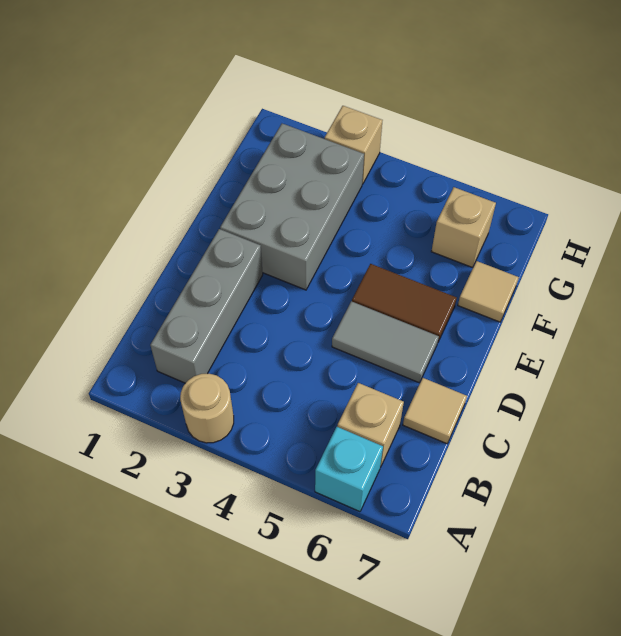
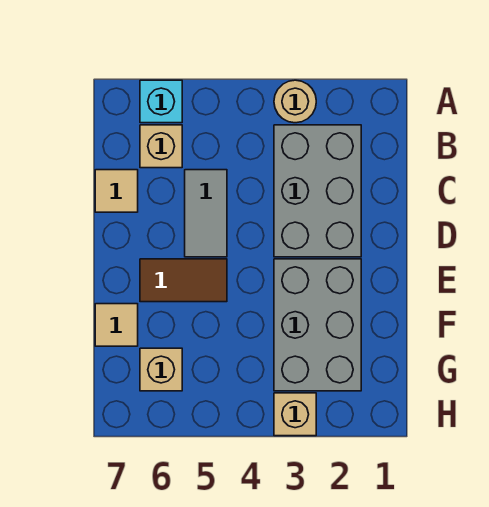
grey brick B2:D2 level 1 -> grey brick B2:D3 level 1
grey tile D5:D6 level 1 -> grey tile C5:D5 level 1

